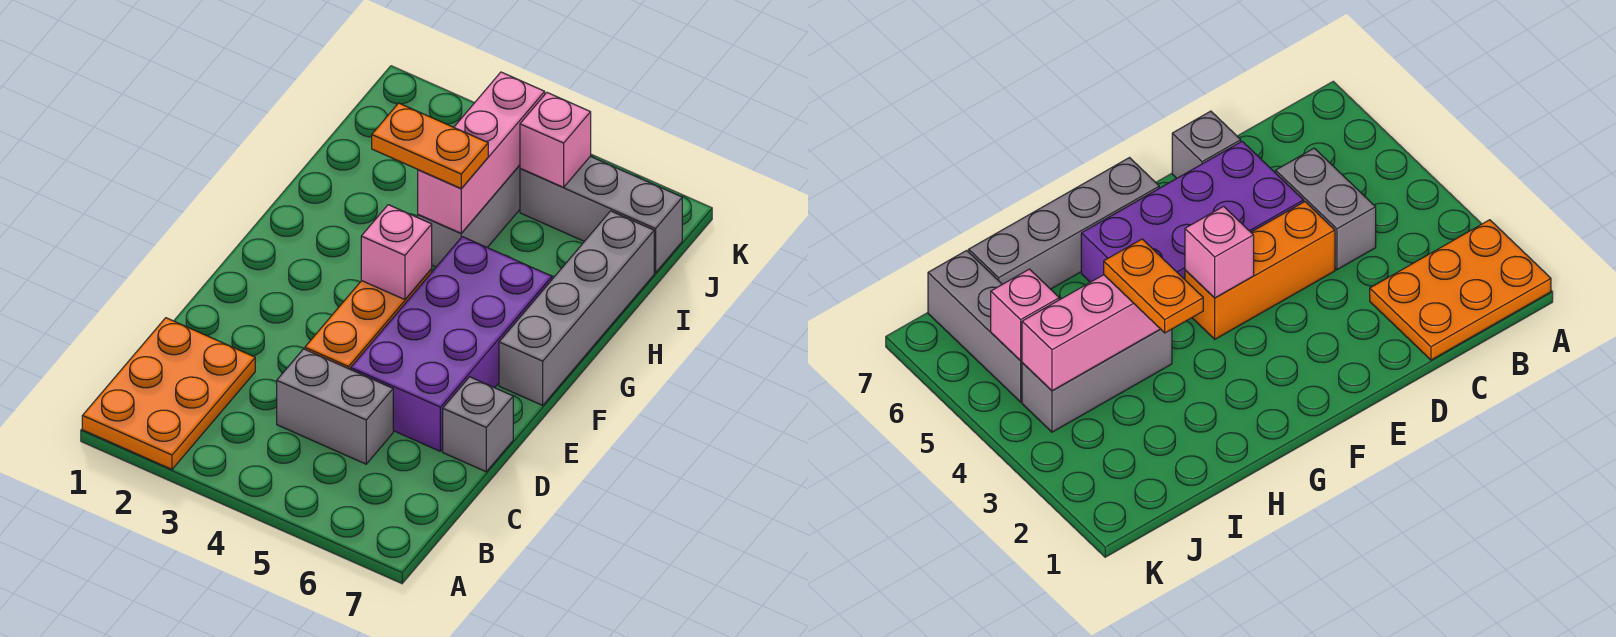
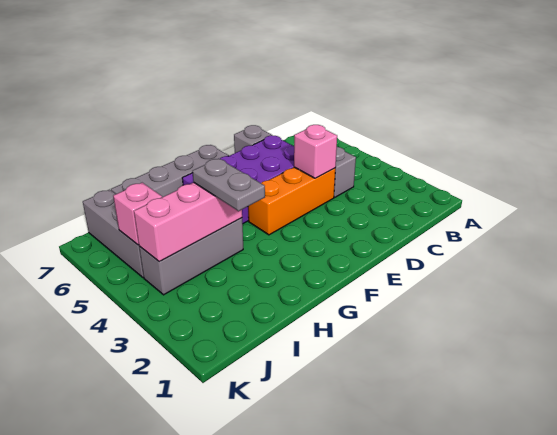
orange plate A1:C2 level 1 -> none
pink brick F4 level 2 -> pink brick D4 level 2
orange plate H3:H4 level 3 -> grey plate H3:H4 level 3

